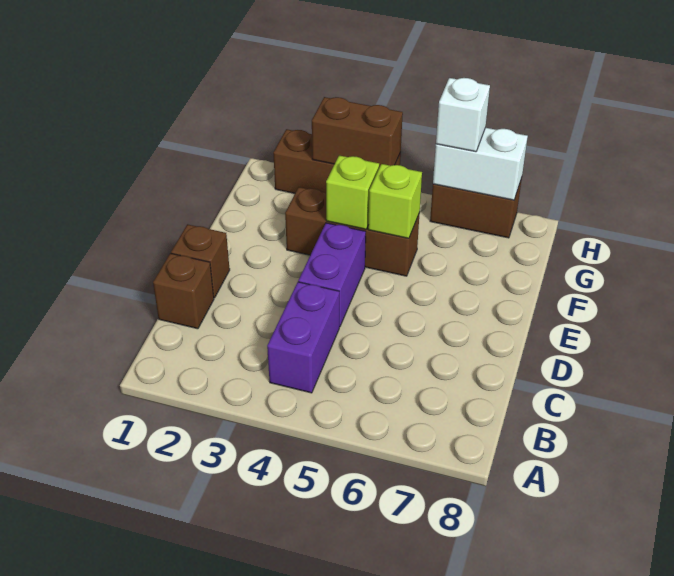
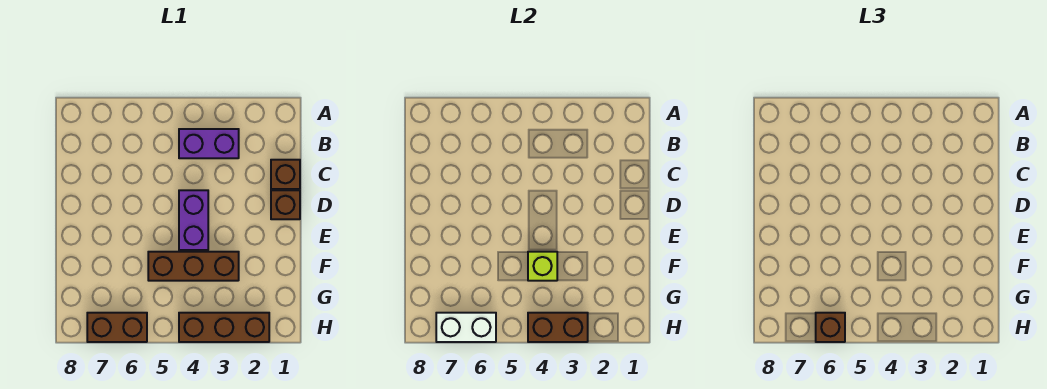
purple brick B4:C4 level 1 -> purple brick B3:B4 level 1
lime brick F5 level 2 -> none
white brick H6 level 3 -> brown brick H6 level 3

